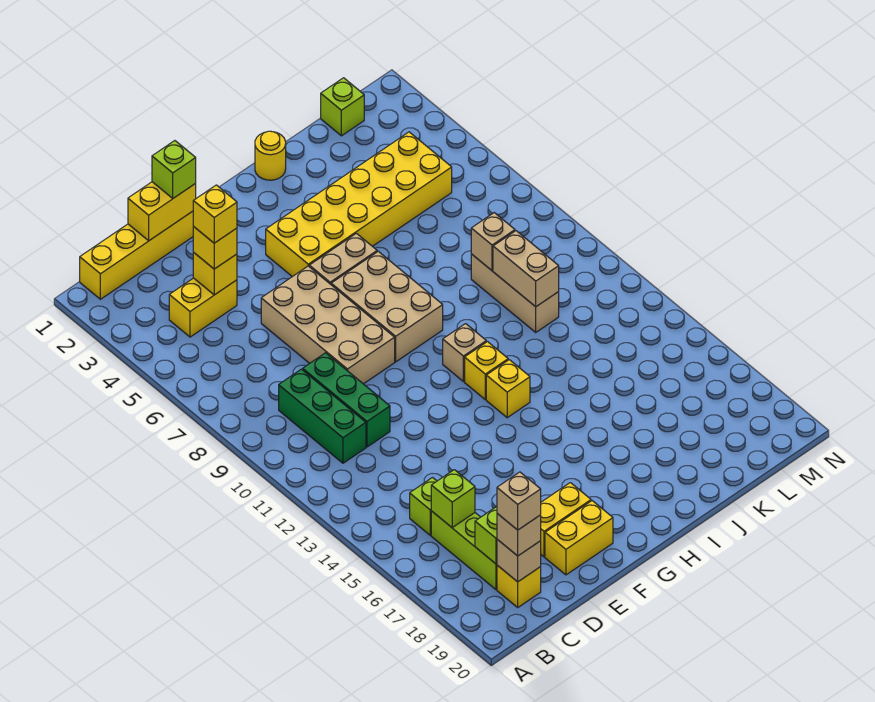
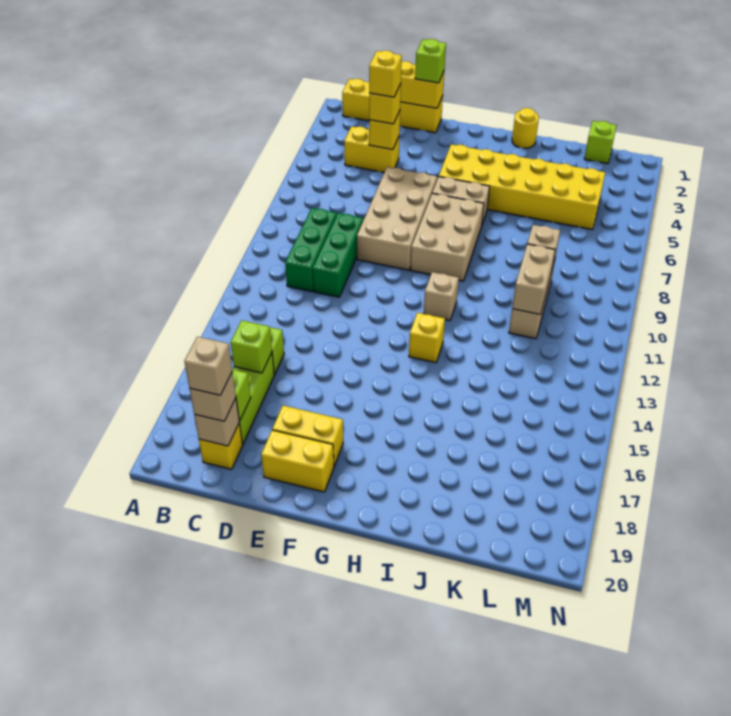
yellow brick H12 level 1 -> none

